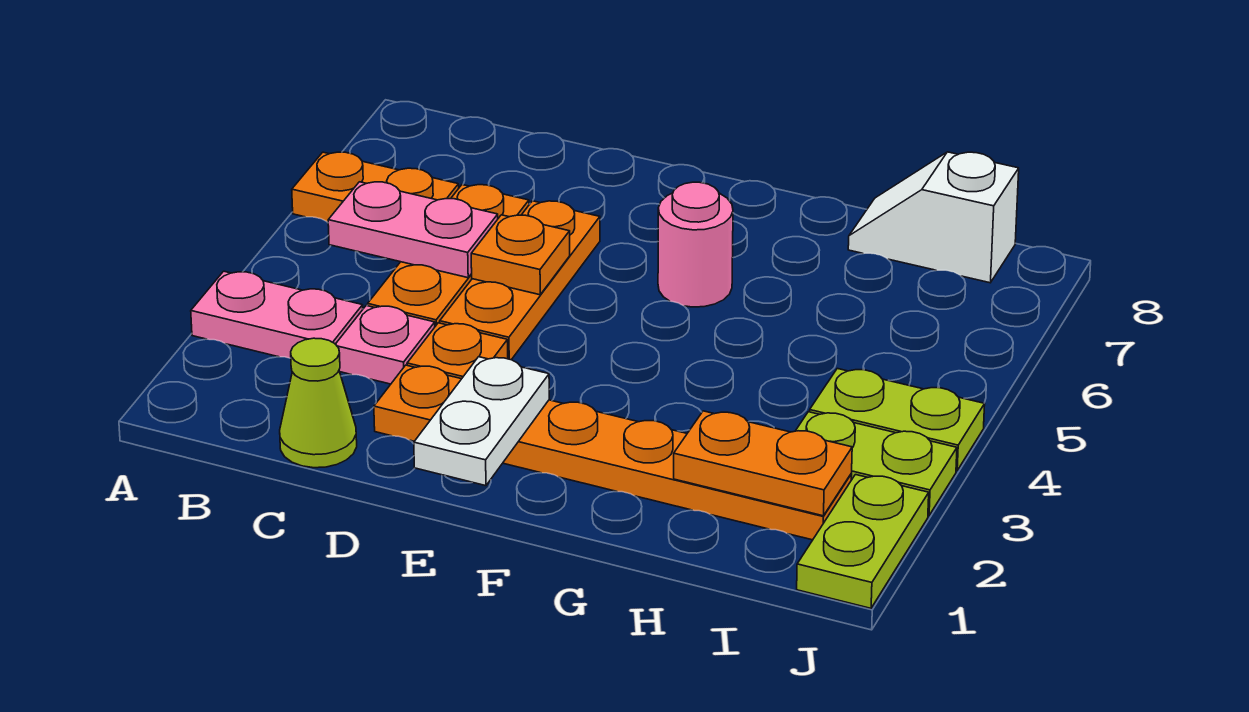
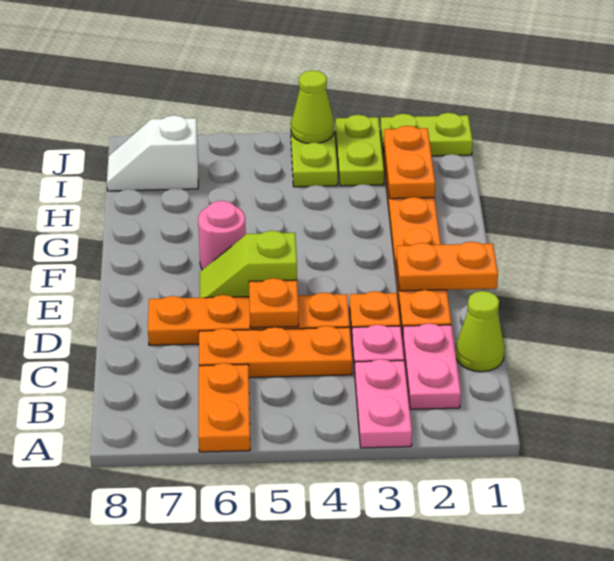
pink plate B5:C5 level 2 -> pink plate B2:C2 level 1
orange plate D4:D6 level 1 -> orange plate D4:D7 level 1
white plate E1:E2 level 2 -> orange plate E1:E2 level 2
none -> lime slope E5:E6 level 1 top 5
white slope H8:I8 level 1 top I -> white slope I7:I8 level 1 top 7
none -> lime cone J4 level 2

